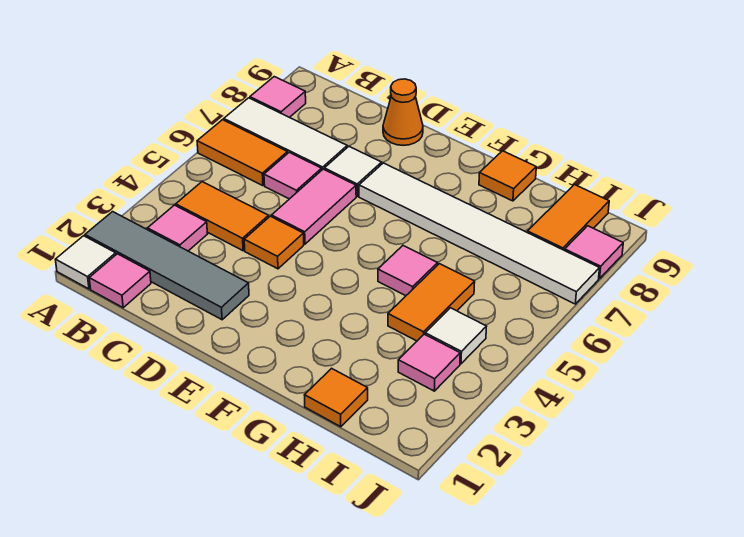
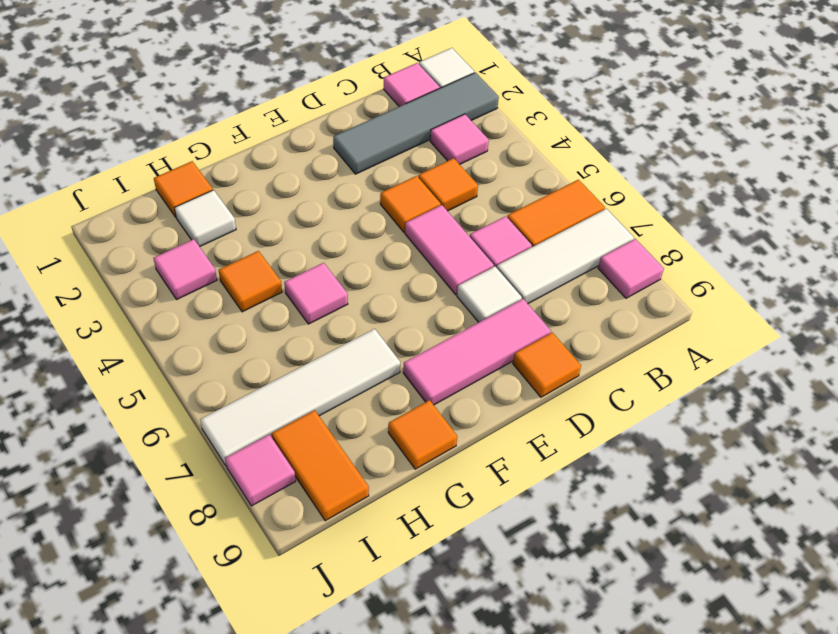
orange tile B4:C4 level 1 -> orange tile C4 level 1
none -> pink tile D8:F8 level 1
orange cone D9 level 1 -> orange tile D9 level 1
white tile E7:J7 level 1 -> white tile G7:J7 level 1
orange tile H4:H5 level 1 -> orange tile H4 level 1
white tile I4 level 1 -> white tile H2 level 1

